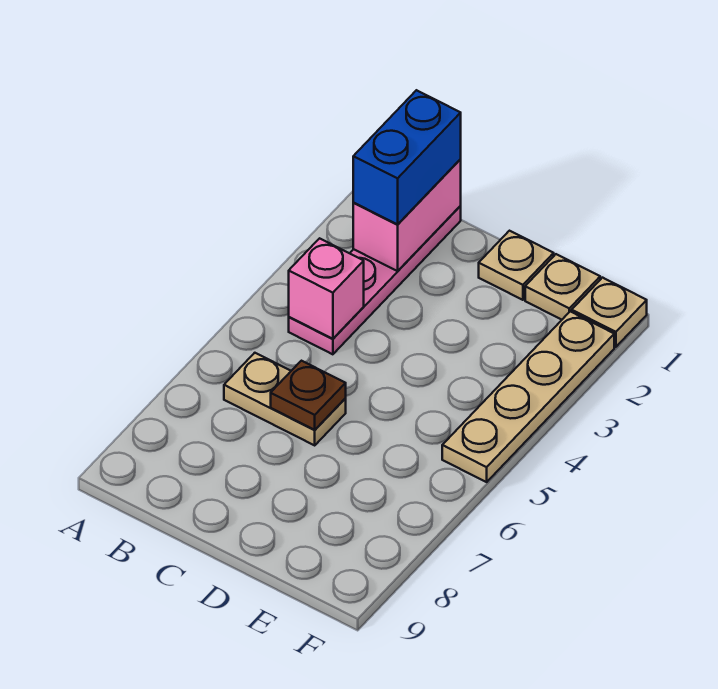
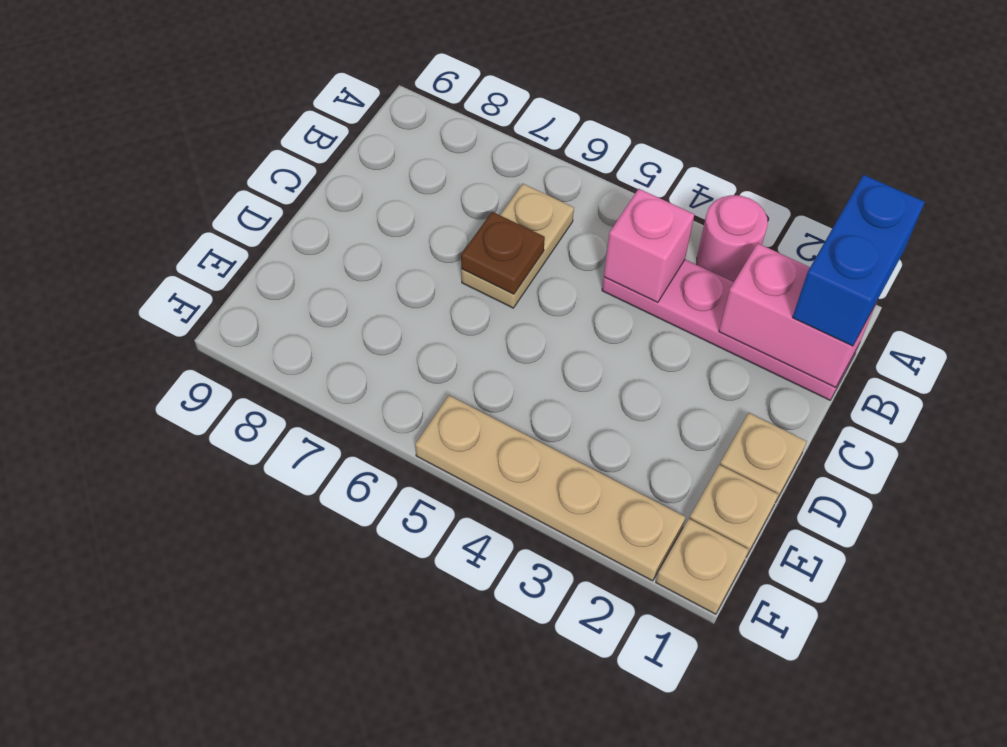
none -> pink round brick A3 level 1
blue brick B1:B2 level 3 -> blue brick A1:B1 level 3

